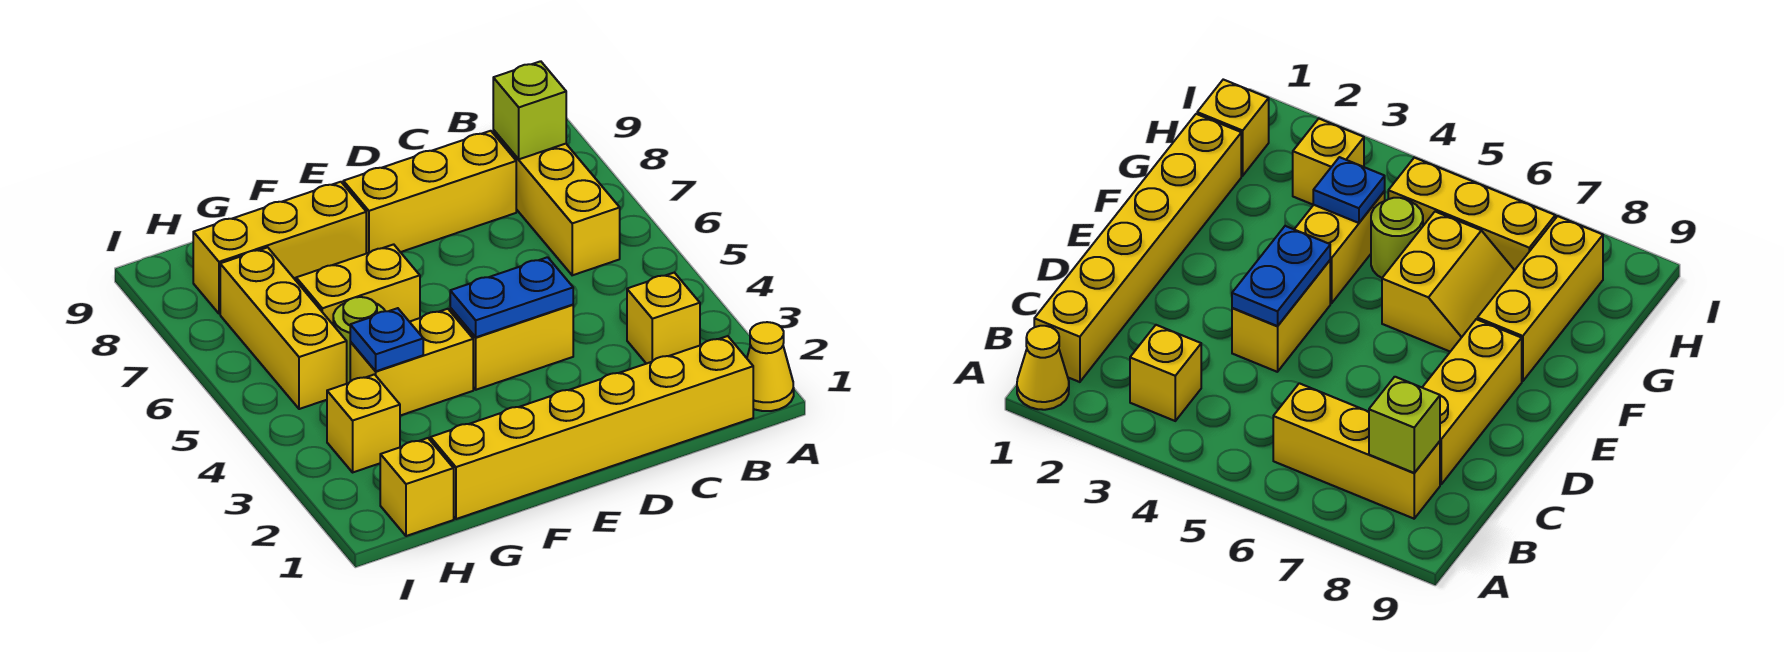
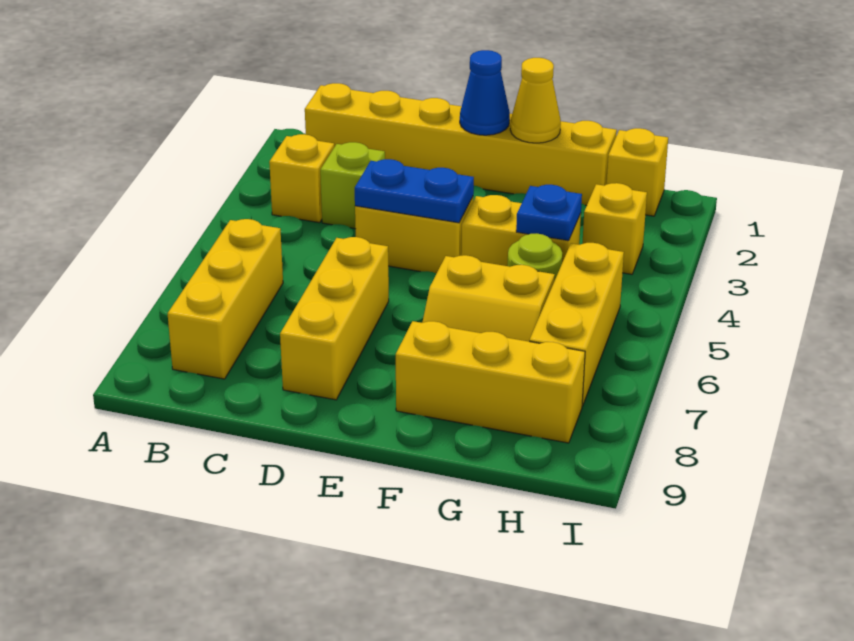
yellow cone A1 level 1 -> yellow cone F1 level 2
lime brick B8 level 2 -> lime brick C3 level 1
yellow brick C8:E8 level 1 -> yellow brick D6:D8 level 1
none -> blue cone E1 level 2

